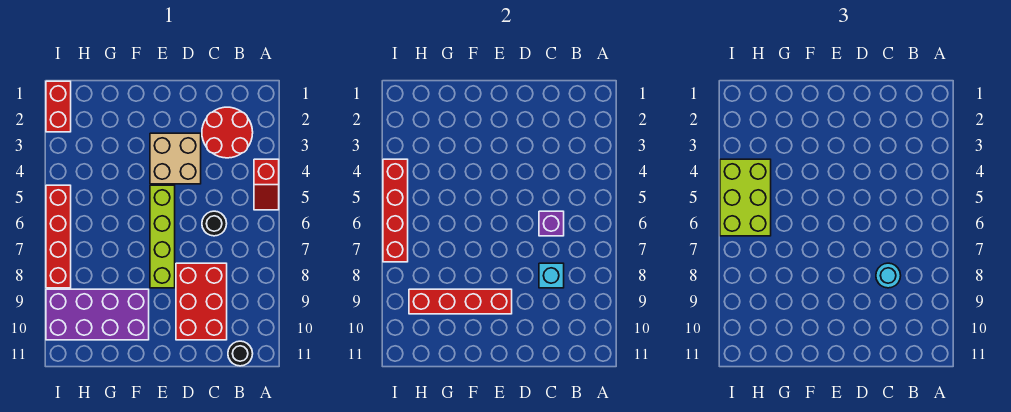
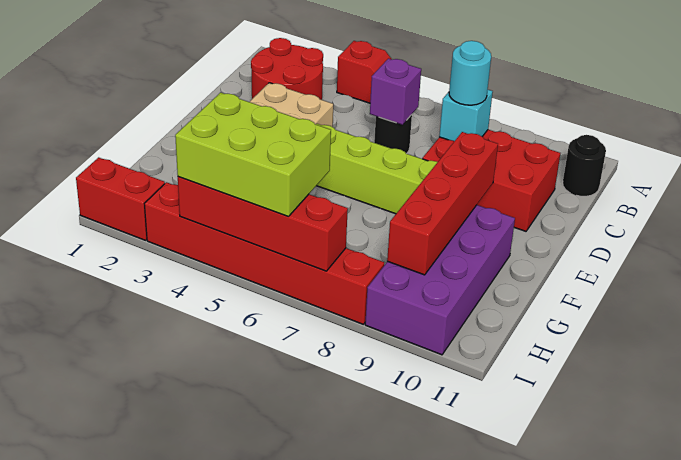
red brick I5:I8 level 1 -> red brick I3:I8 level 1

